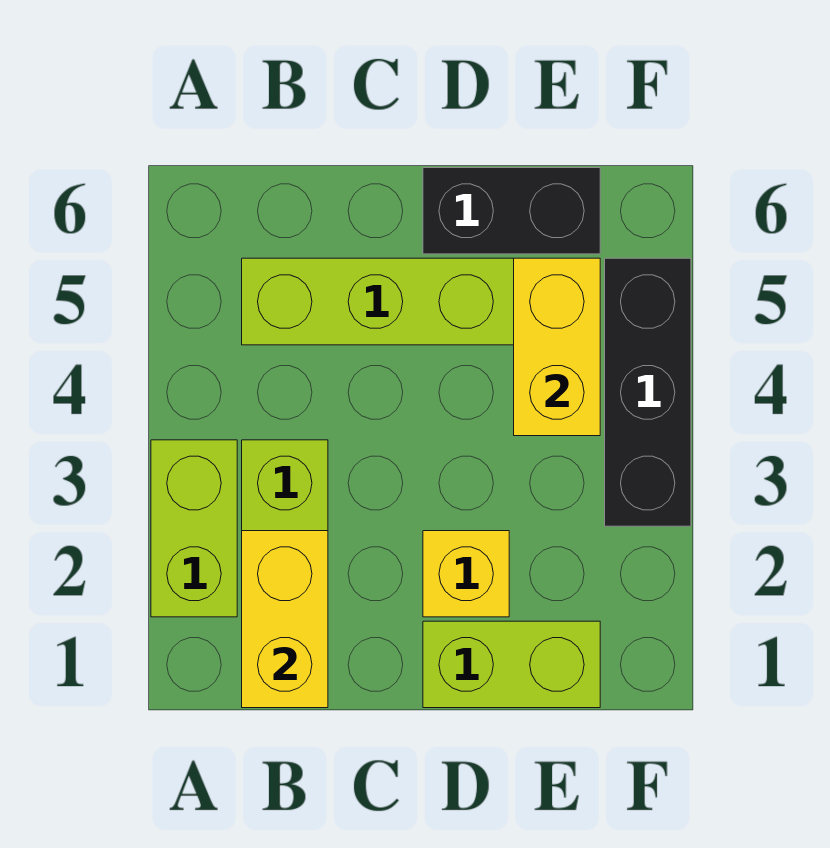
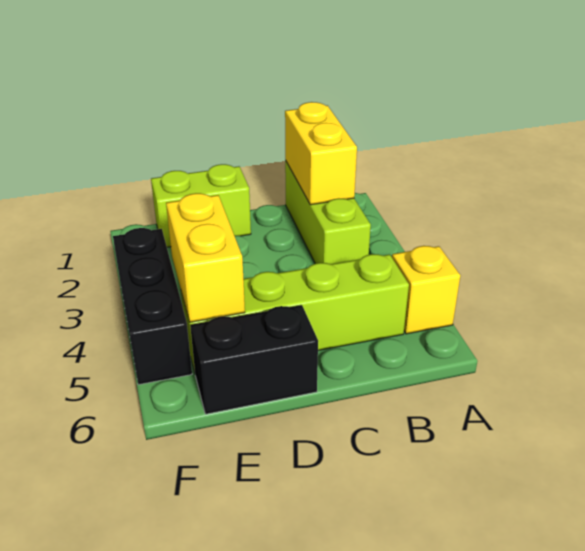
lime brick A2:A3 level 1 -> none
yellow brick D2 level 1 -> yellow brick A5 level 1

